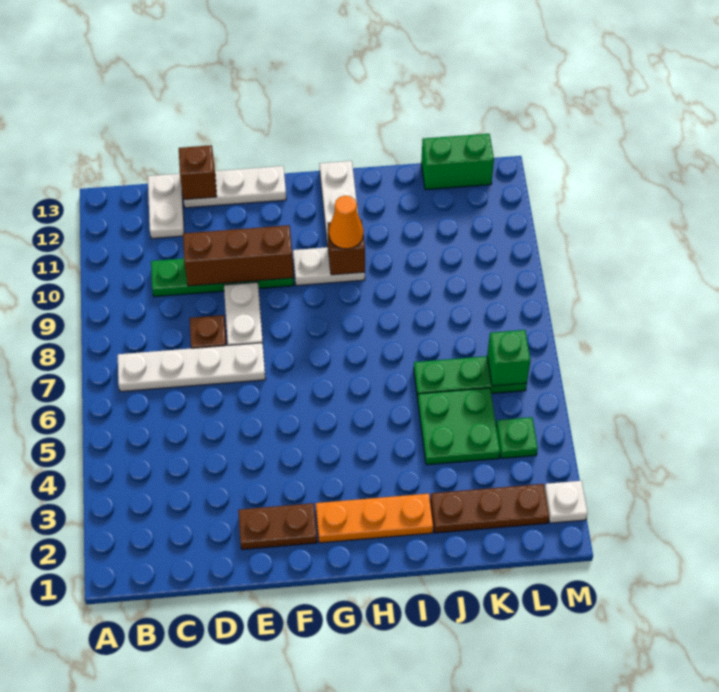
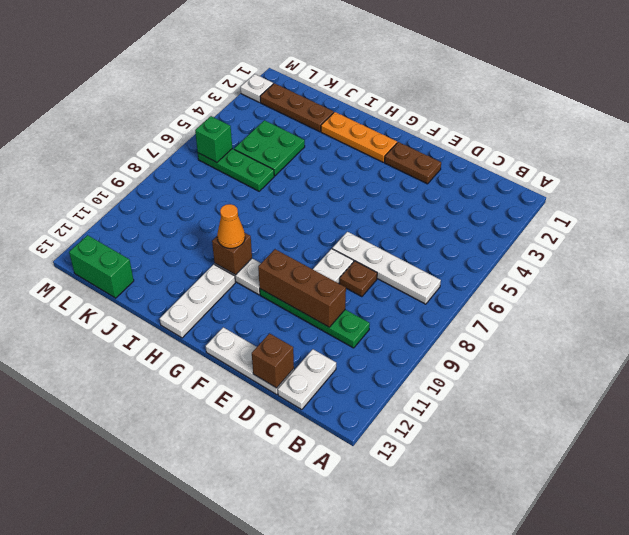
green plate L4 level 1 -> none

